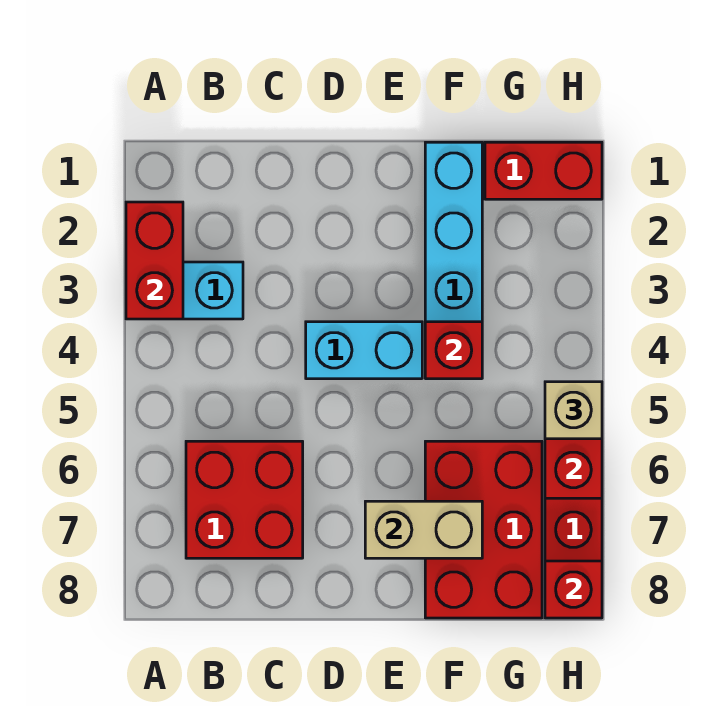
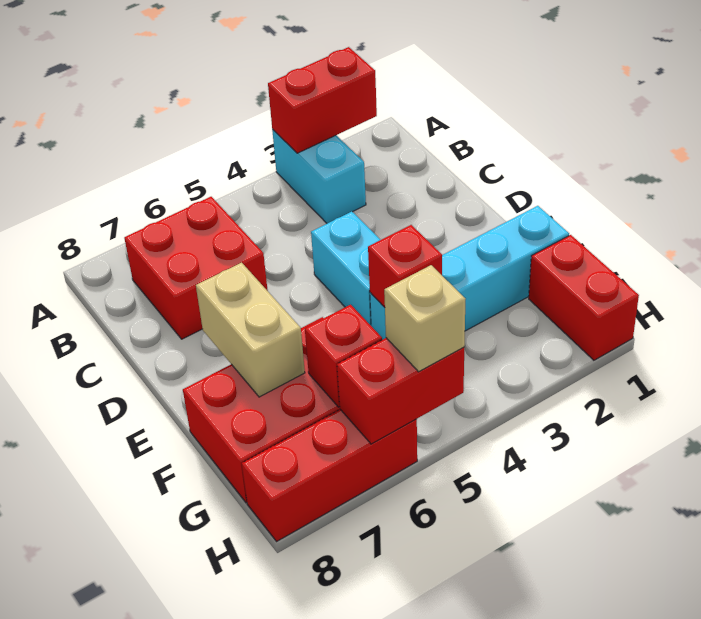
red brick H8 level 2 -> red brick G6 level 2

